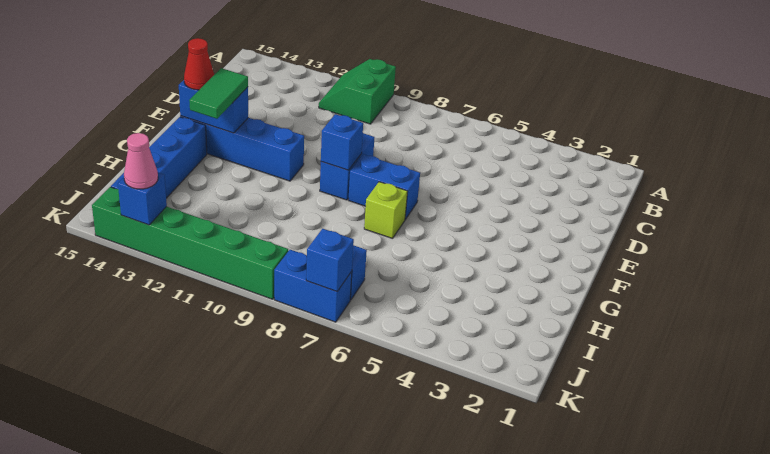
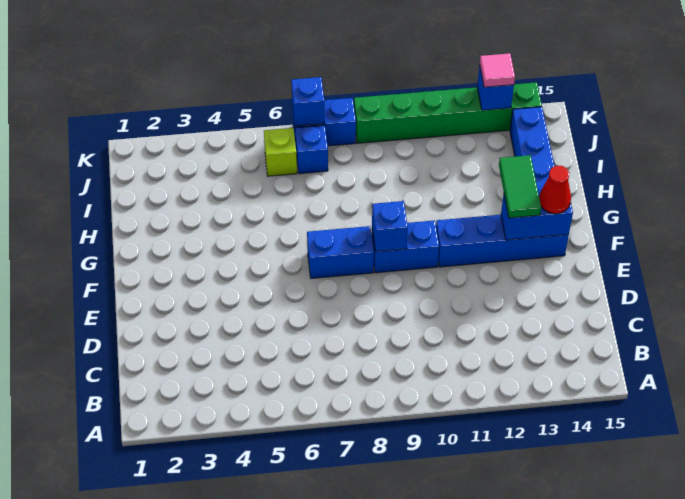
green slope A10:B11 level 1 top 10 -> none
blue brick E9:F9 level 1 -> blue brick F9:F10 level 1
lime brick G7 level 1 -> lime brick J6 level 1
pink cone K13 level 3 -> pink tile K13 level 3

